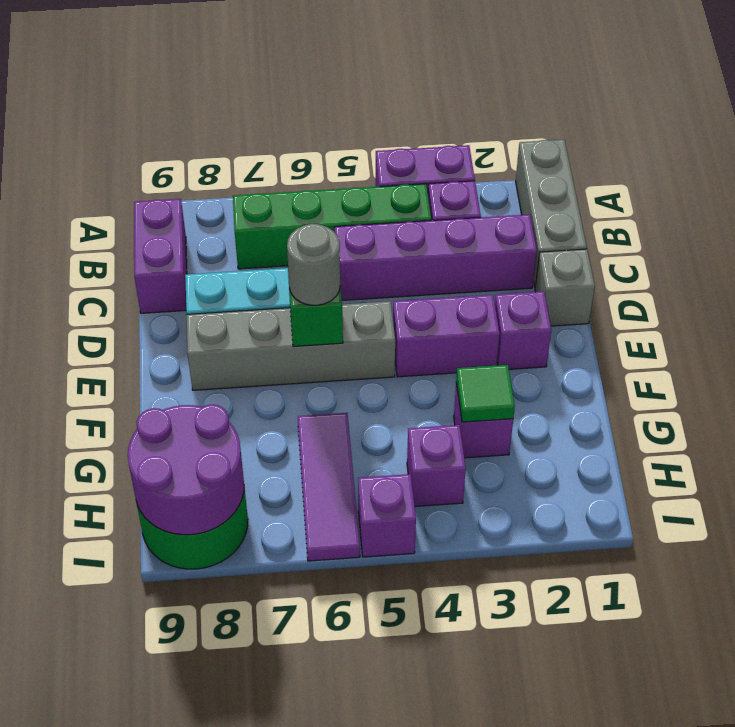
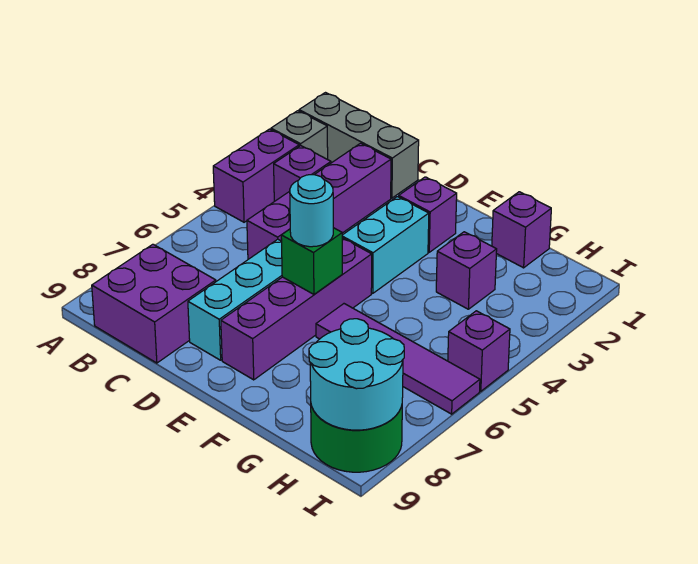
green brick B4:B7 level 1 -> none
purple brick B9:C9 level 1 -> purple brick B8:C9 level 1
grey brick D1 level 1 -> grey brick A2 level 1
purple brick E3:E4 level 1 -> cyan brick E3:E4 level 1
grey brick E5:E8 level 1 -> purple brick E5:E8 level 1
grey round brick E6 level 3 -> cyan round brick E6 level 3
green tile G3 level 2 -> none
purple tile G6:I6 level 1 -> purple tile F6:I6 level 1
purple brick H4 level 1 -> purple brick G1 level 1
purple round brick H8:I9 level 2 -> cyan round brick H8:I9 level 2

